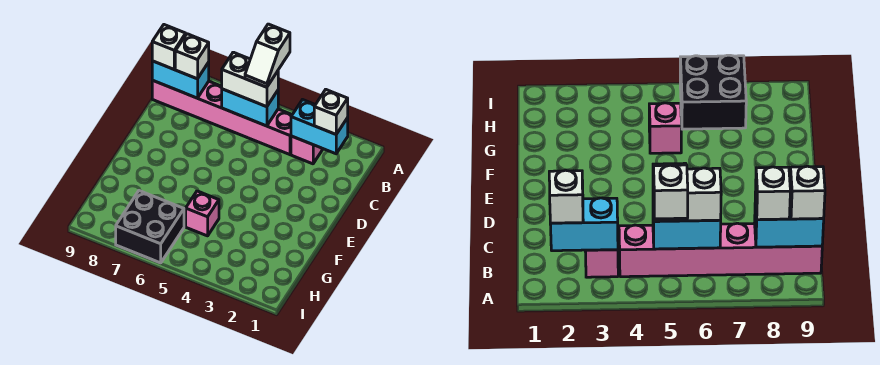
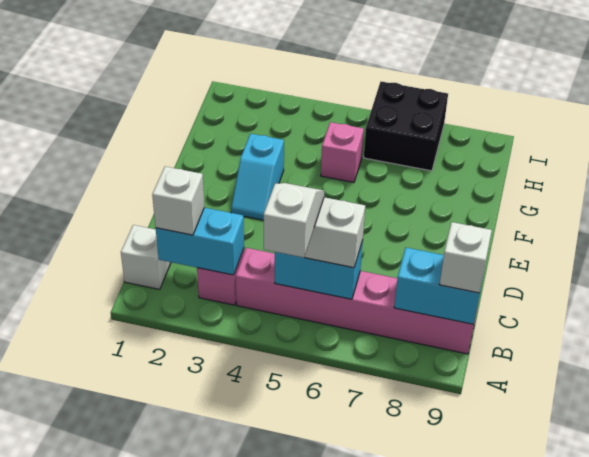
white brick B8 level 3 -> white brick B1 level 1
none -> cyan slope E3:F3 level 1 top F

